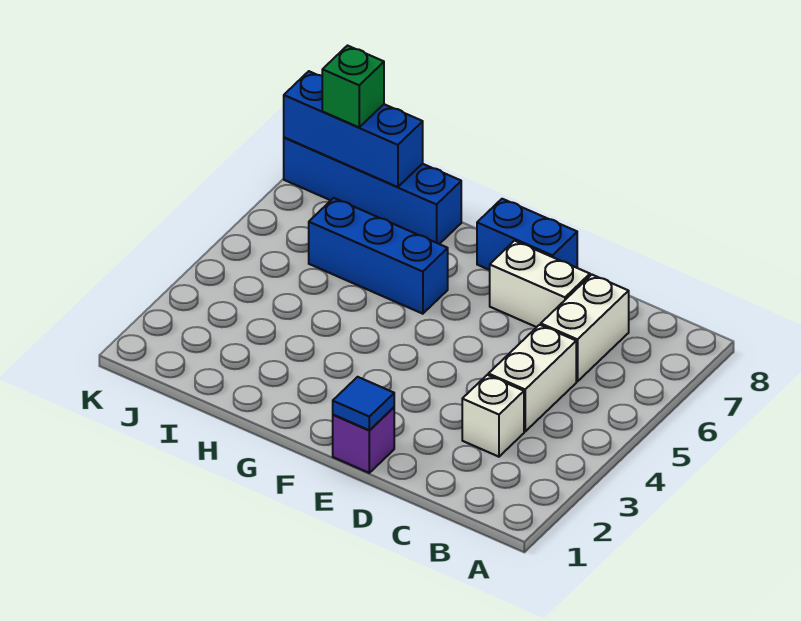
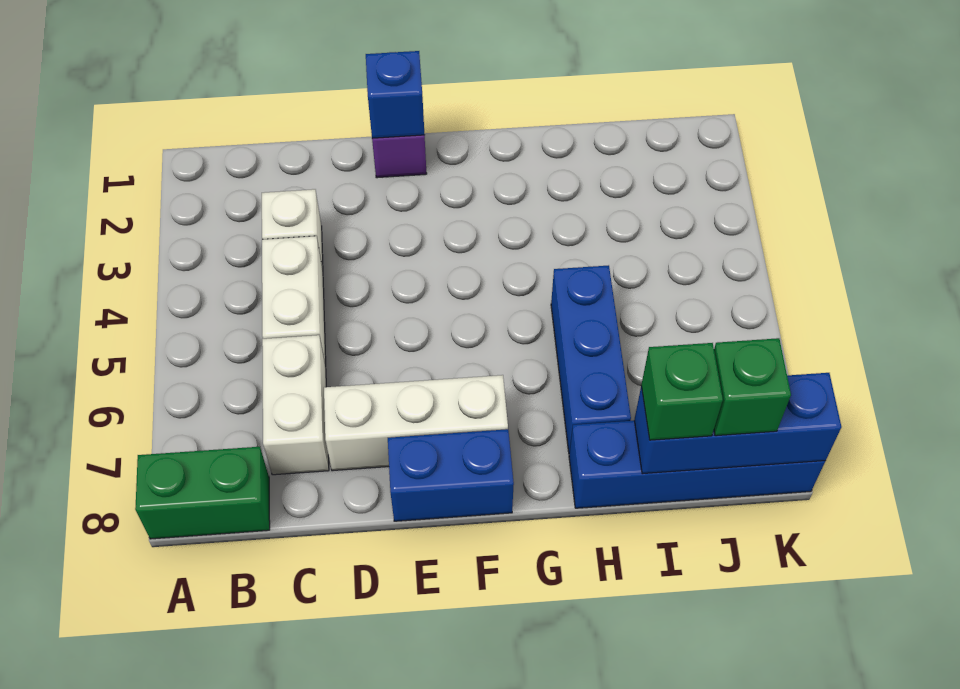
none -> green brick A8:B8 level 1
white brick D7:E7 level 1 -> white brick D7:F7 level 1
blue tile E1 level 2 -> blue brick E1 level 2
blue brick G6:I6 level 1 -> blue brick H5:H7 level 1
none -> green brick I8 level 3

